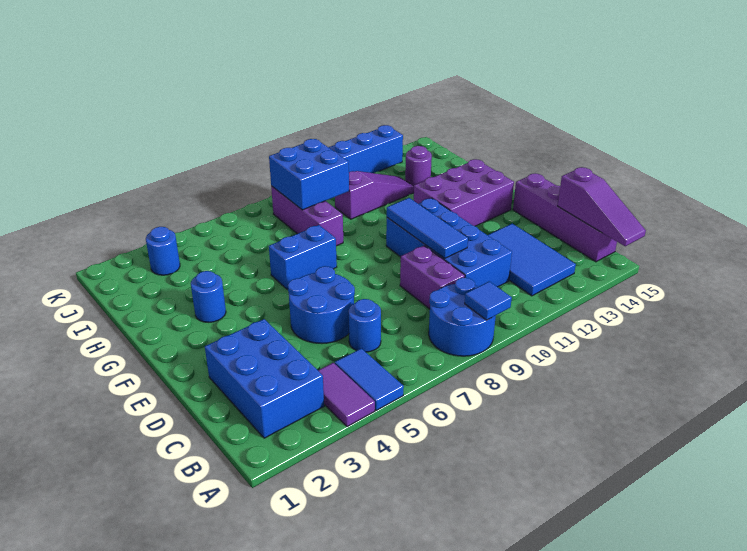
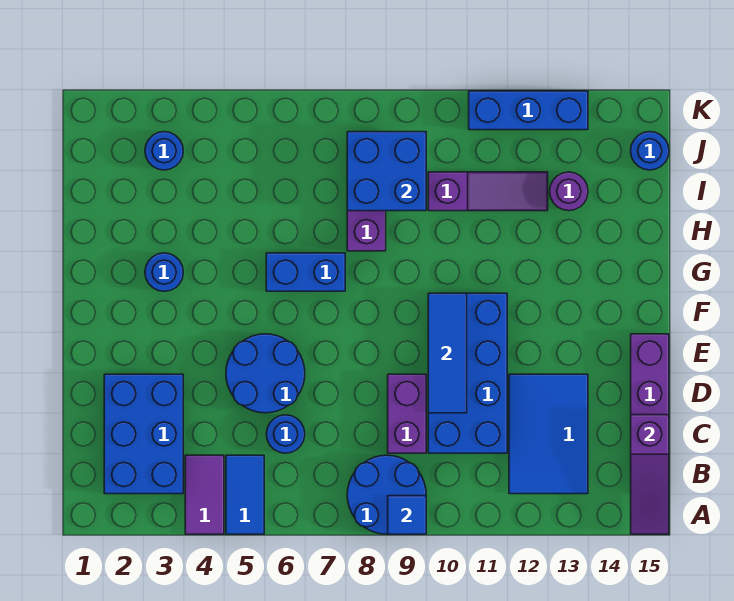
purple brick F12:G14 level 1 -> none
none -> blue round brick J15 level 1

